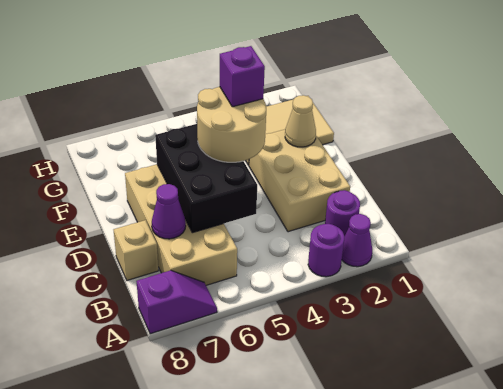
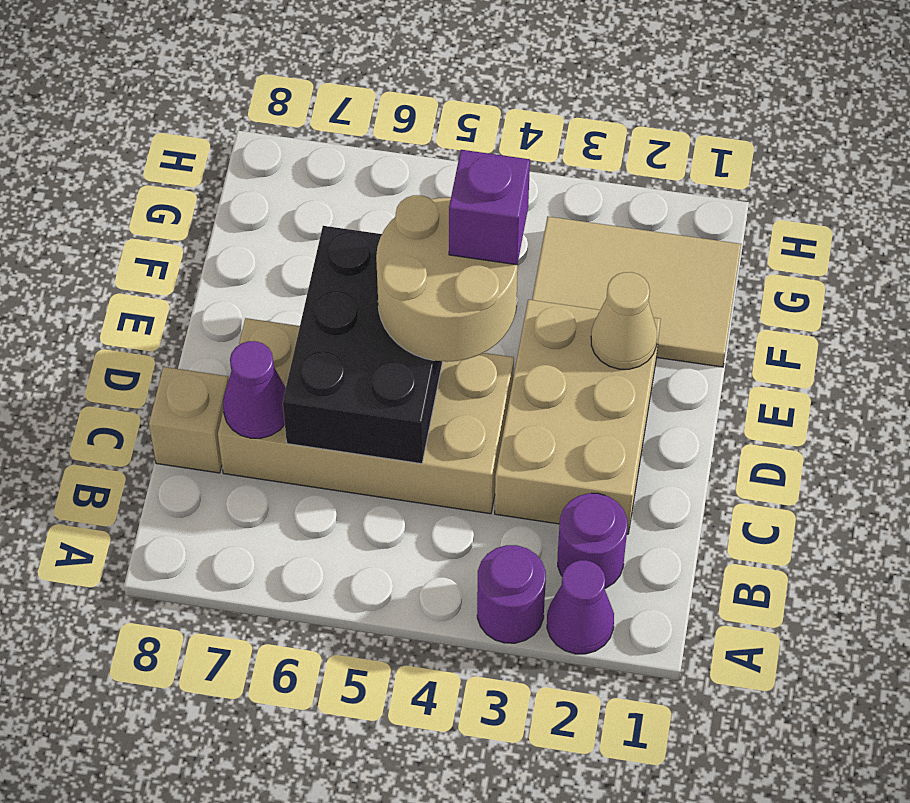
purple slope A7:A8 level 1 top 8 -> none
tan brick B6:E7 level 1 -> tan brick C4:D7 level 1

